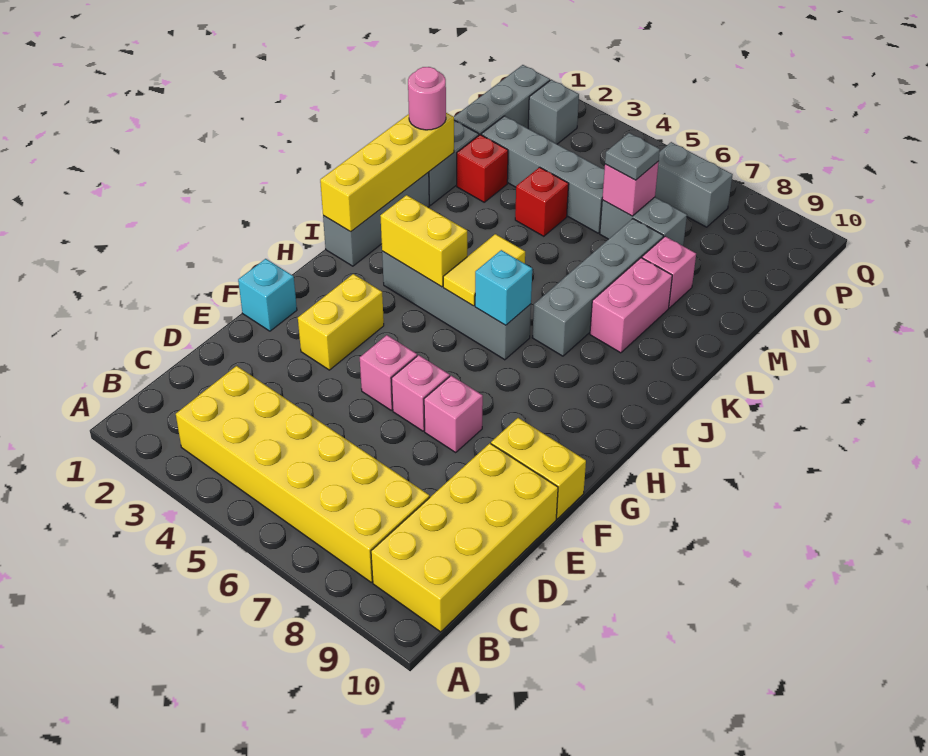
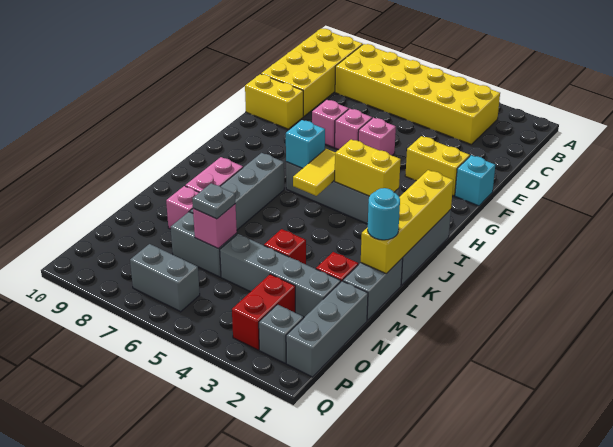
yellow brick F3:G3 level 1 -> yellow brick F2:F3 level 1
pink round brick L1 level 3 -> cyan round brick L1 level 3
none -> red brick O3:P3 level 1

